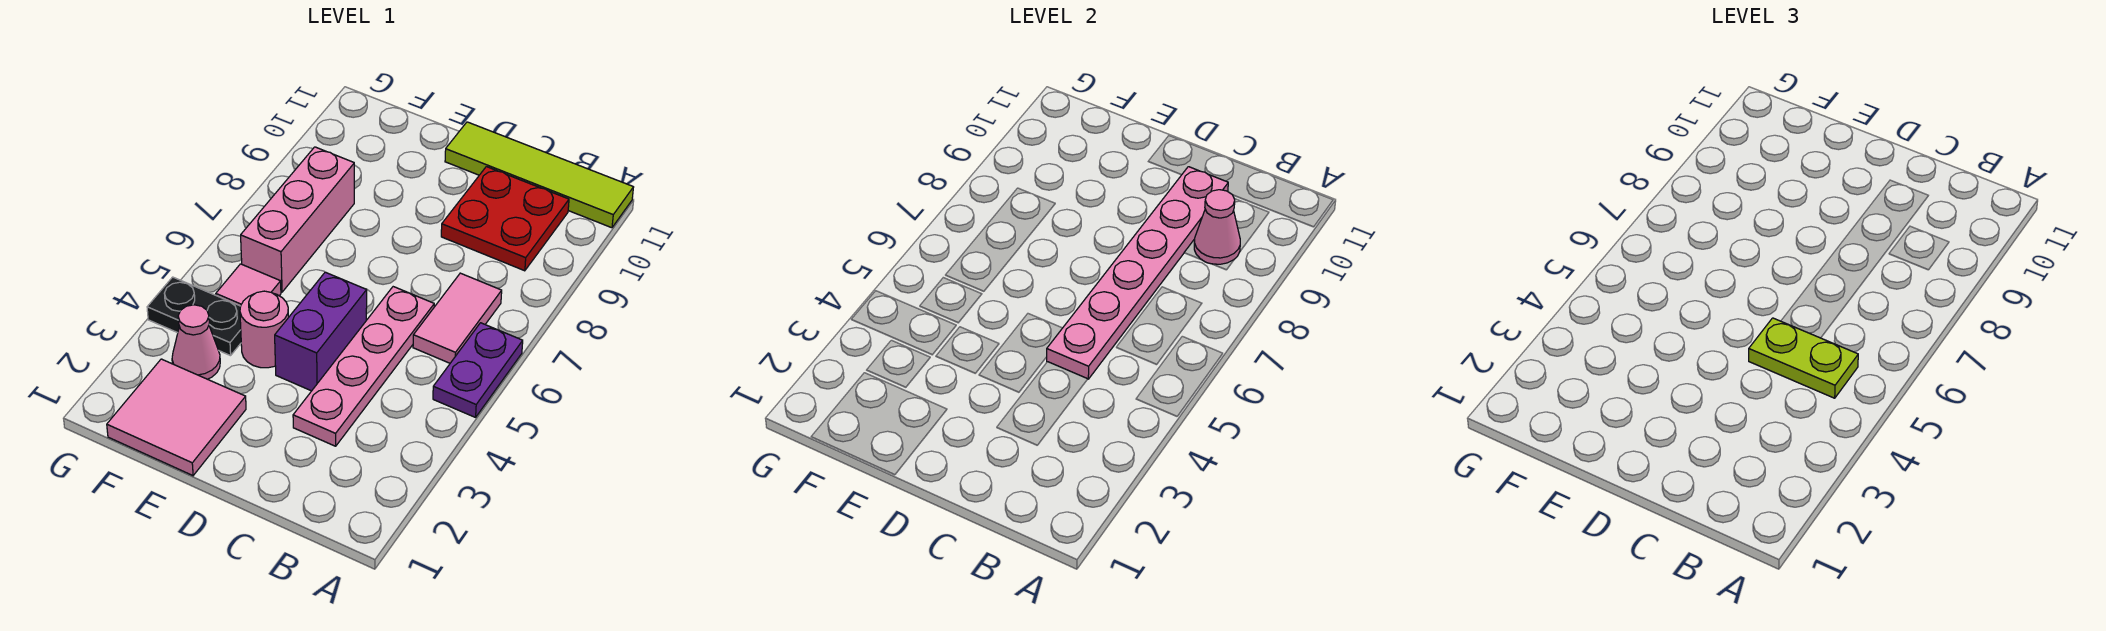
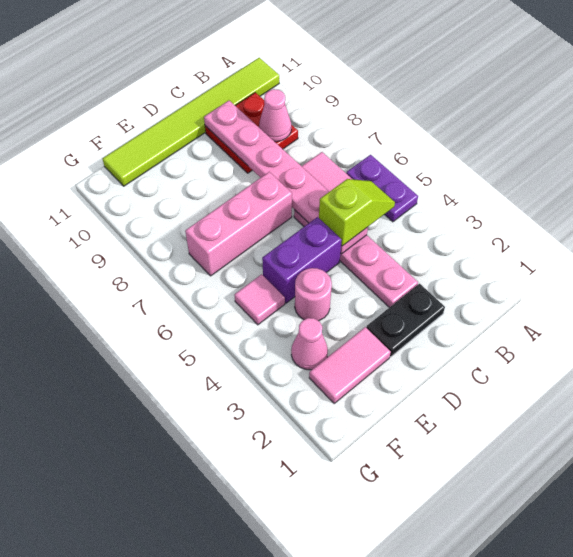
lime tile A11:D11 level 1 -> lime tile A11:F11 level 1
lime plate B5:C5 level 3 -> lime slope B5:C5 level 3 top C
purple brick D4:D5 level 1 -> purple brick D5:E5 level 1
pink tile E1:F2 level 1 -> pink tile E2:F2 level 1
black plate F4:G4 level 1 -> black plate C2:D2 level 1
pink brick F6:F8 level 1 -> pink brick D7:F7 level 1

